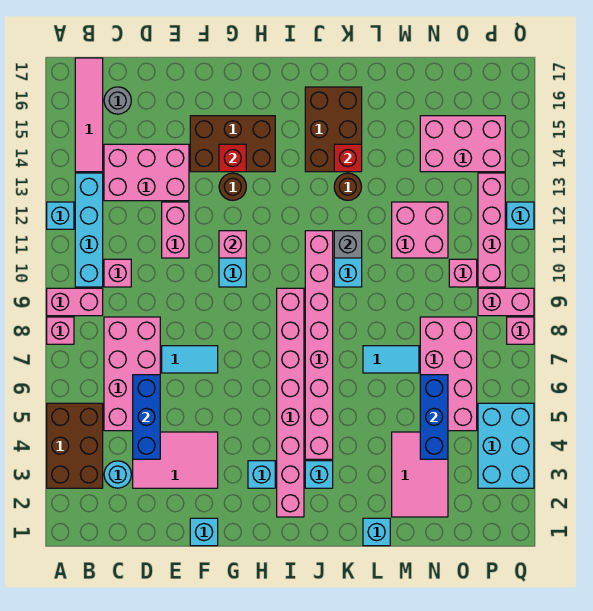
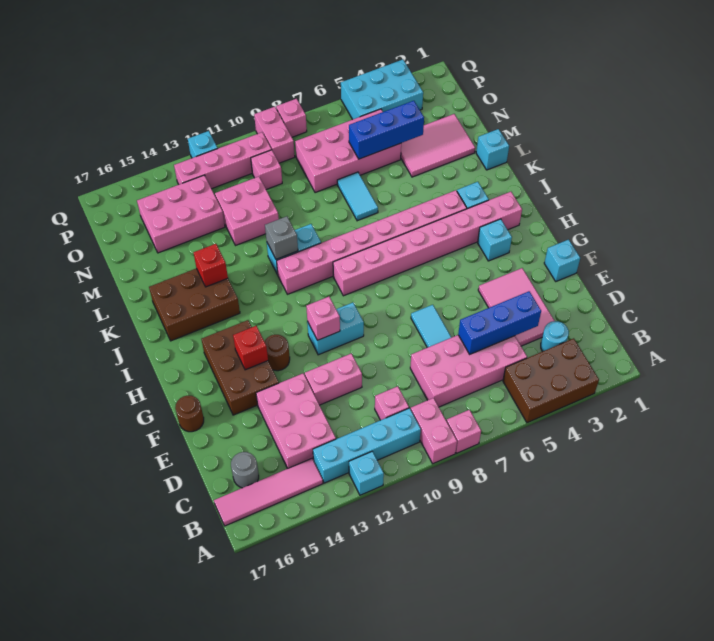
brown round brick K13 level 1 -> brown round brick F17 level 1
pink brick N14:P15 level 1 -> pink brick N13:O15 level 1

